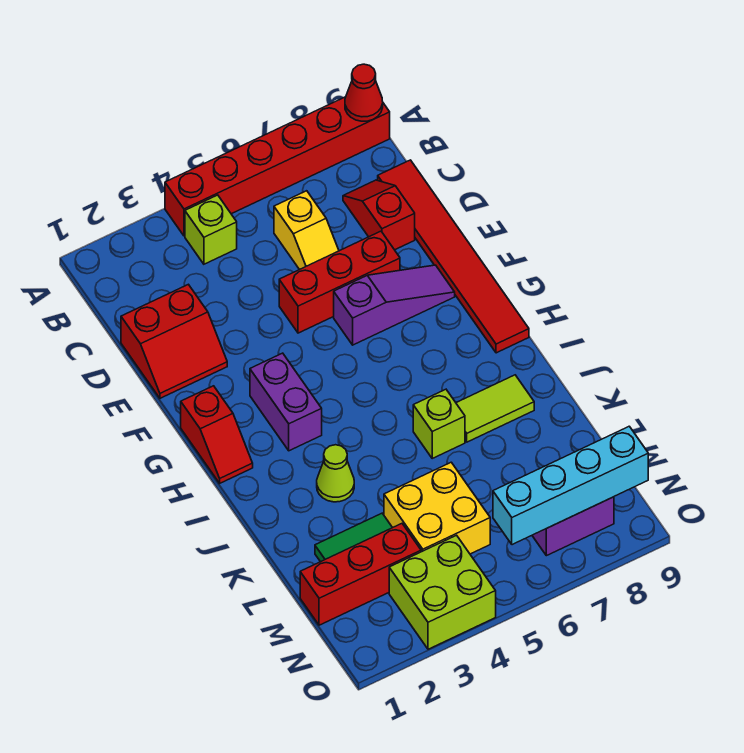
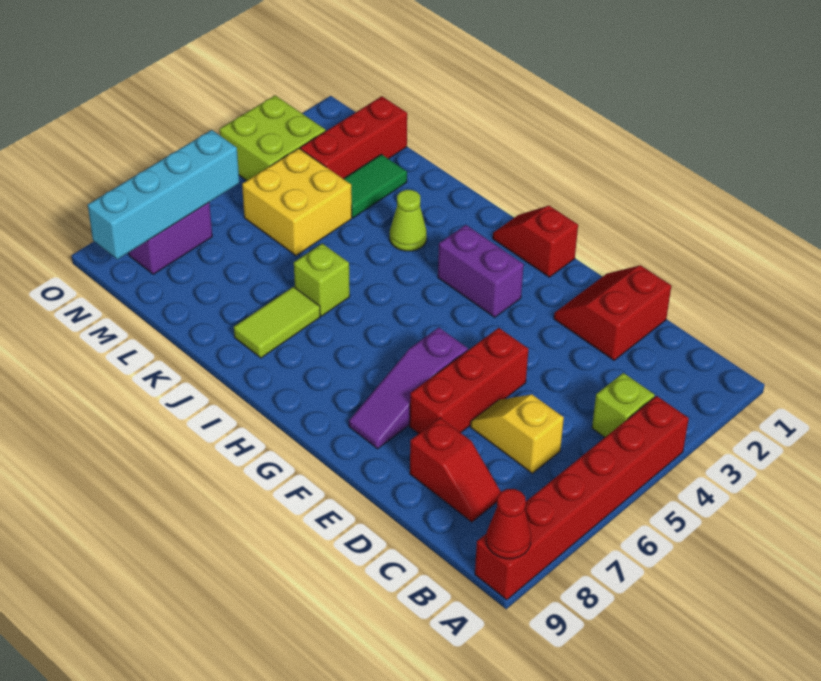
red tile C9:H9 level 1 -> none

